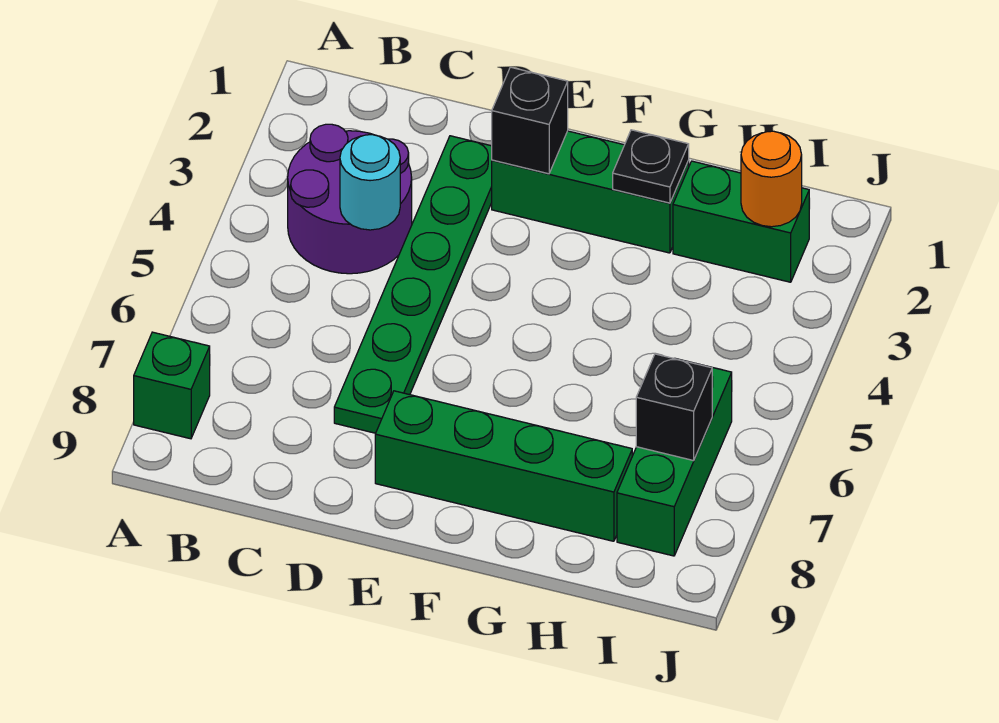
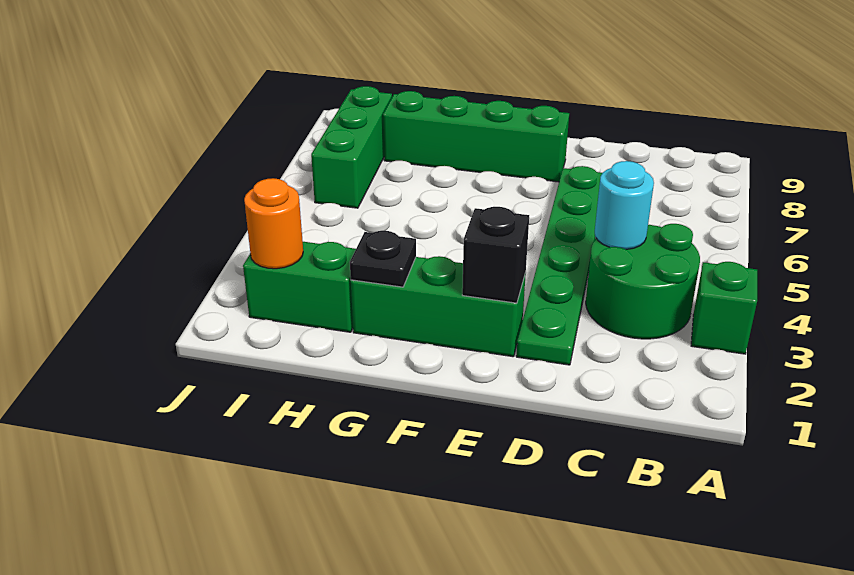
green brick A8 level 1 -> green brick A3 level 1
purple round brick B3:C4 level 1 -> green round brick B3:C4 level 1
black brick I7 level 2 -> none

